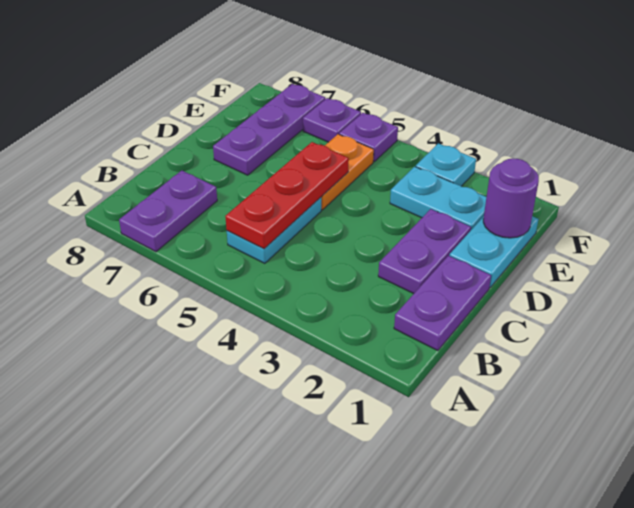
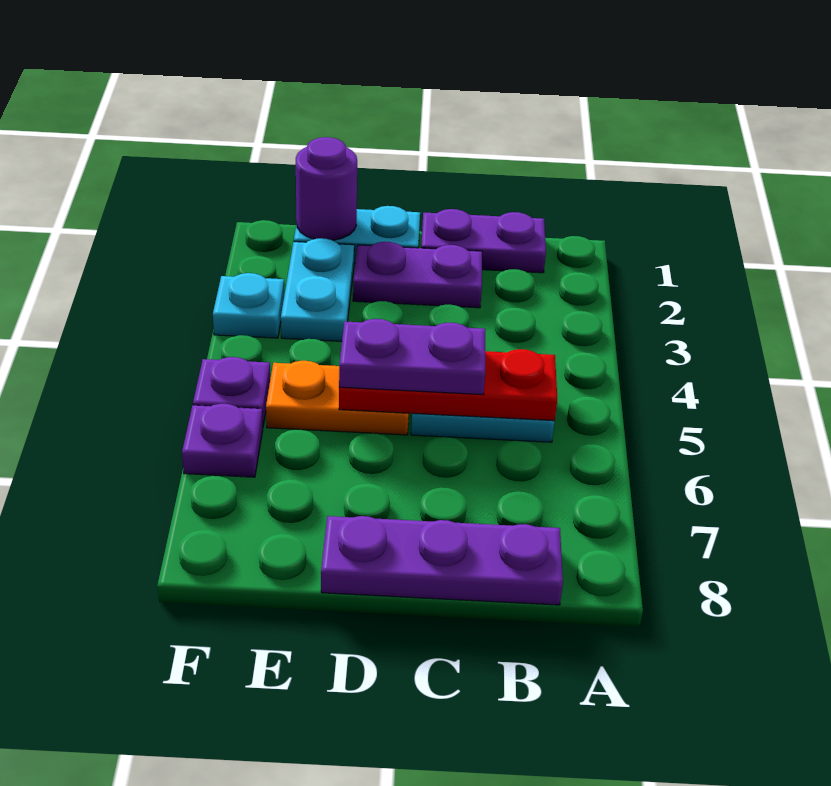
purple plate A7:B7 level 1 -> purple plate C5:D5 level 3
purple plate D7:F7 level 1 -> purple plate B8:D8 level 1

